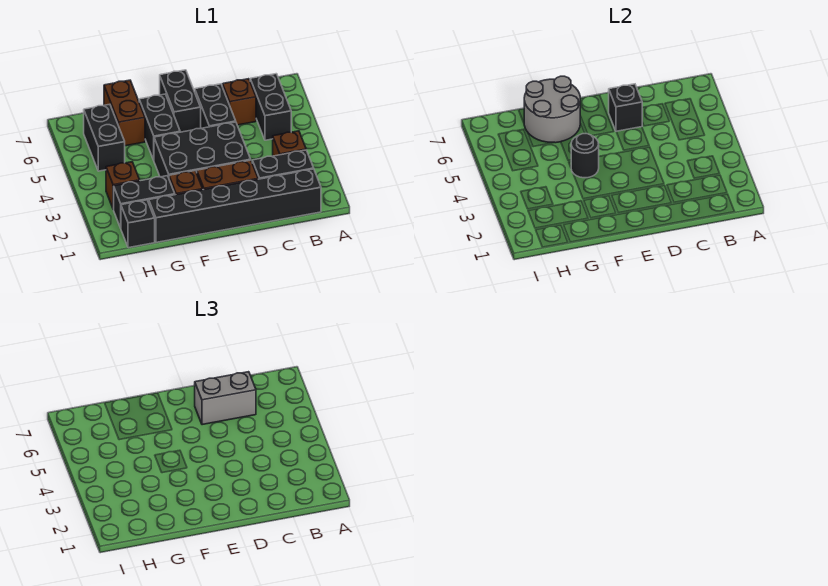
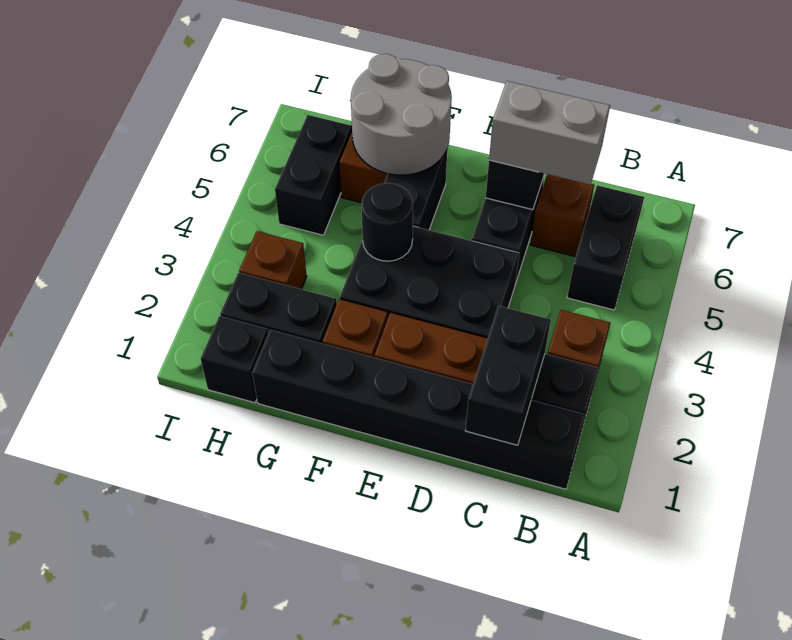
black brick E6:E7 level 1 -> black brick C1:C2 level 2

